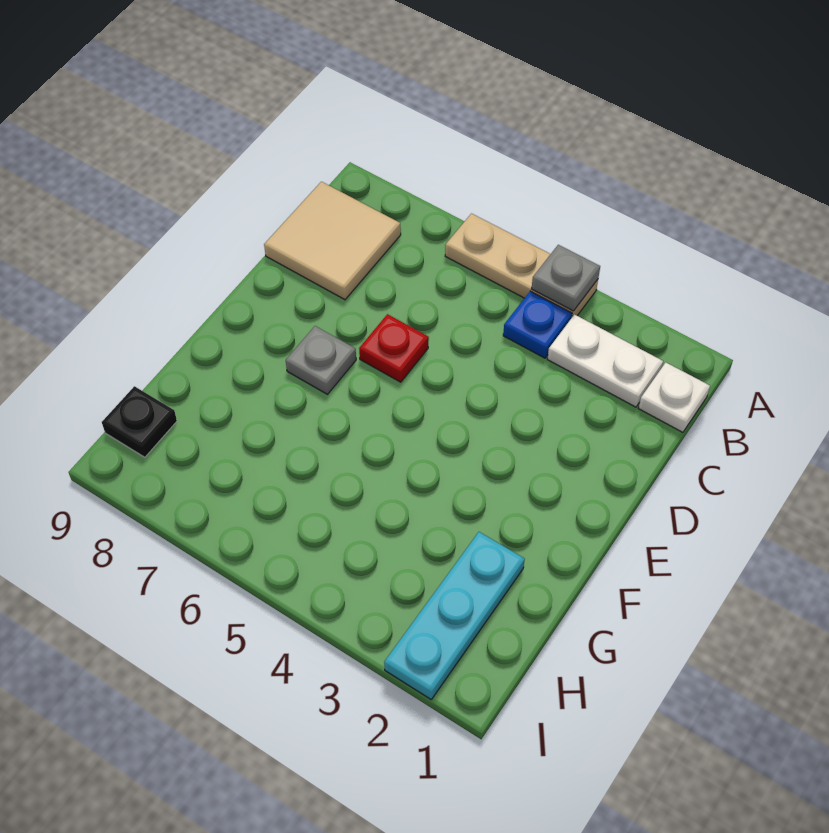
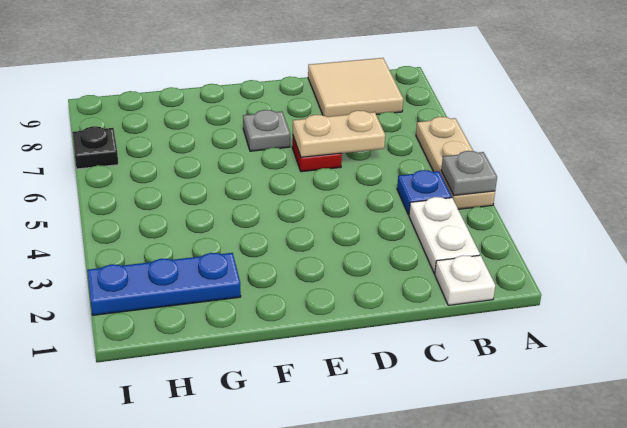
none -> tan plate C6:D6 level 2
cyan plate G2:I2 level 1 -> blue plate G2:I2 level 1
black plate H9 level 1 -> black plate I7 level 1

